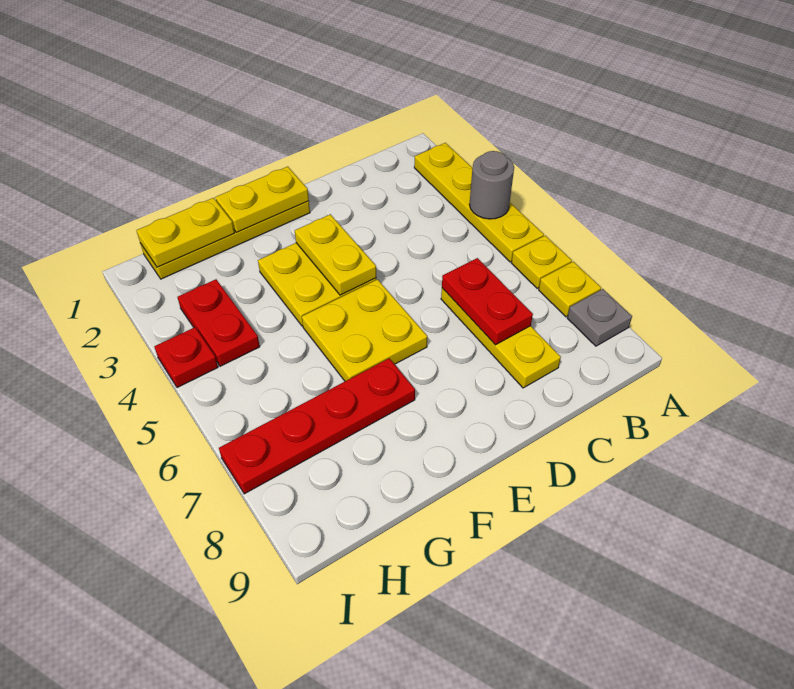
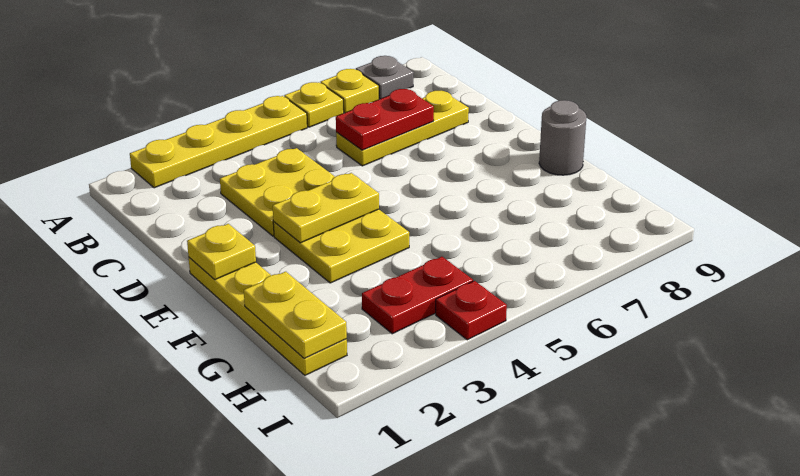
grey round brick A4 level 2 -> grey round brick F9 level 1
yellow plate E1:F1 level 2 -> yellow plate E1 level 2
yellow plate E5:F6 level 1 -> yellow plate C3:D4 level 1
red plate F7:I7 level 1 -> none

